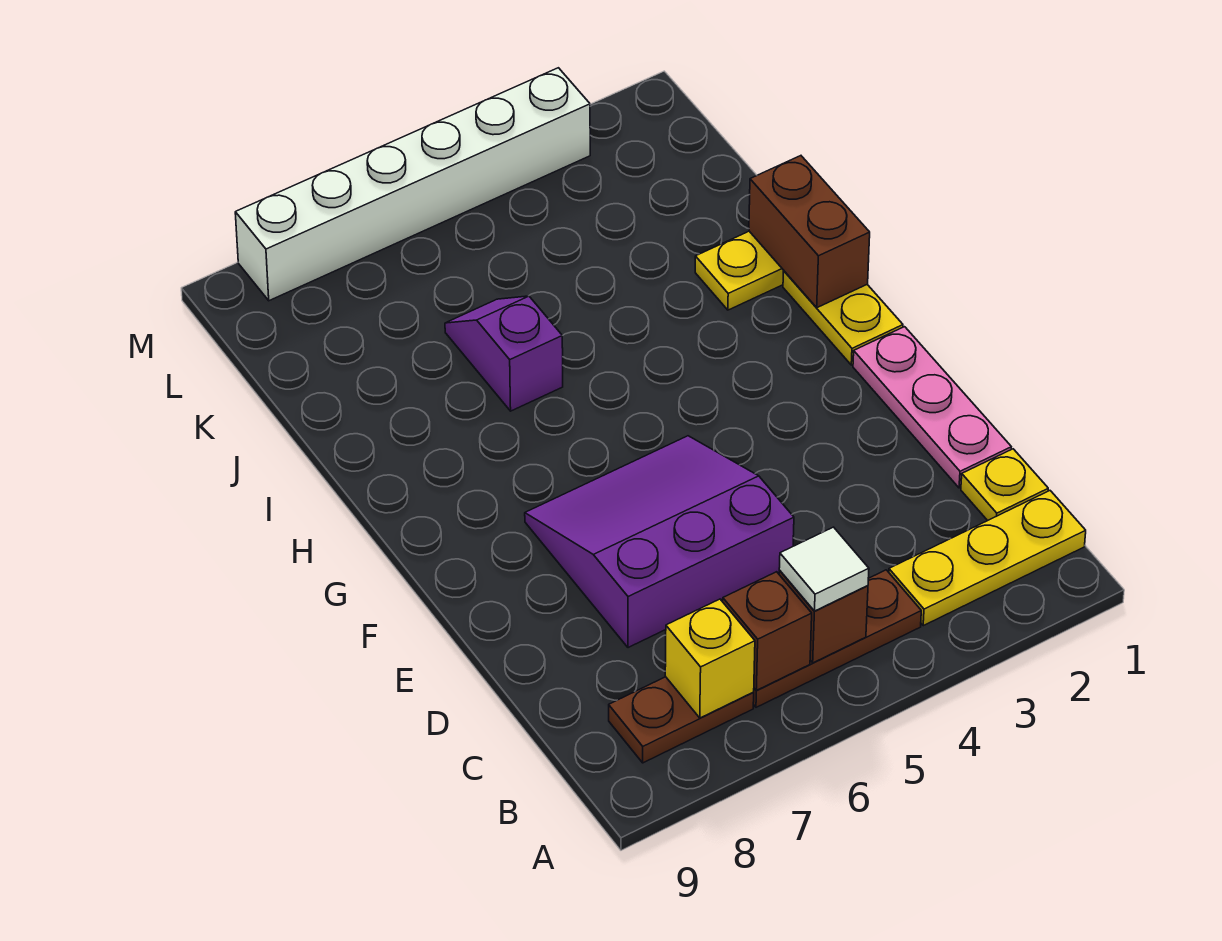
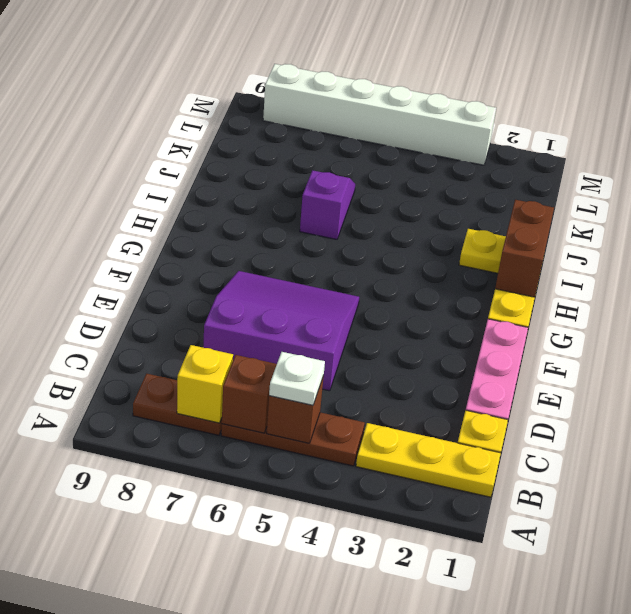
white tile B5 level 3 -> white plate B5 level 3

